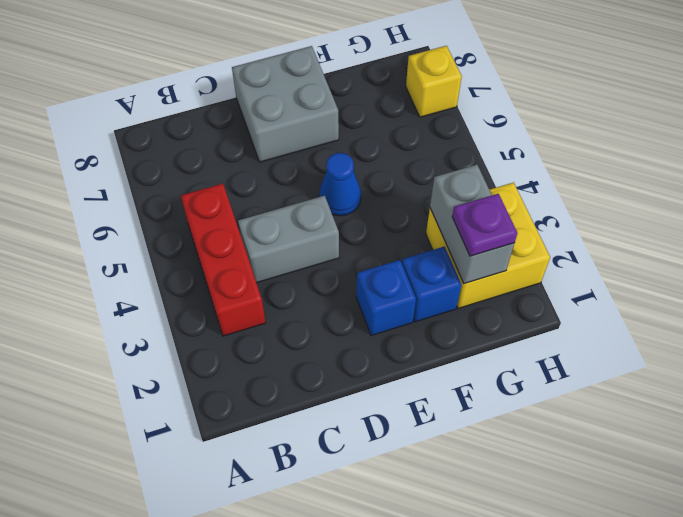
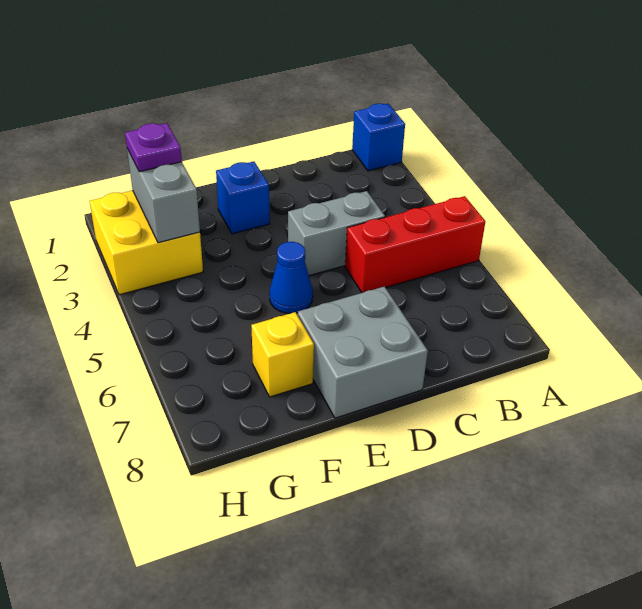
red brick B3:B5 level 1 -> red brick A5:C5 level 1
blue brick F2 level 1 -> blue brick A1 level 1
yellow brick H7 level 1 -> yellow brick F7 level 1

